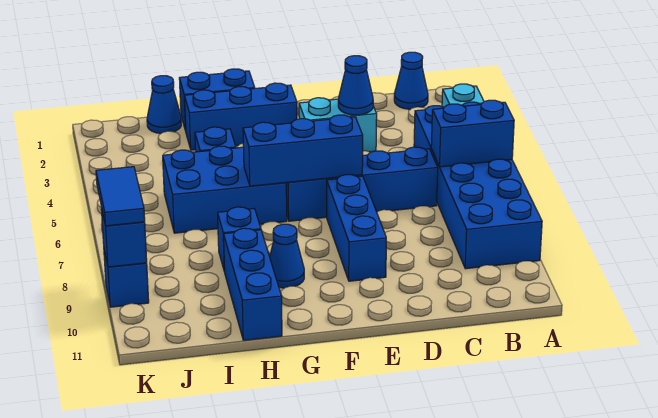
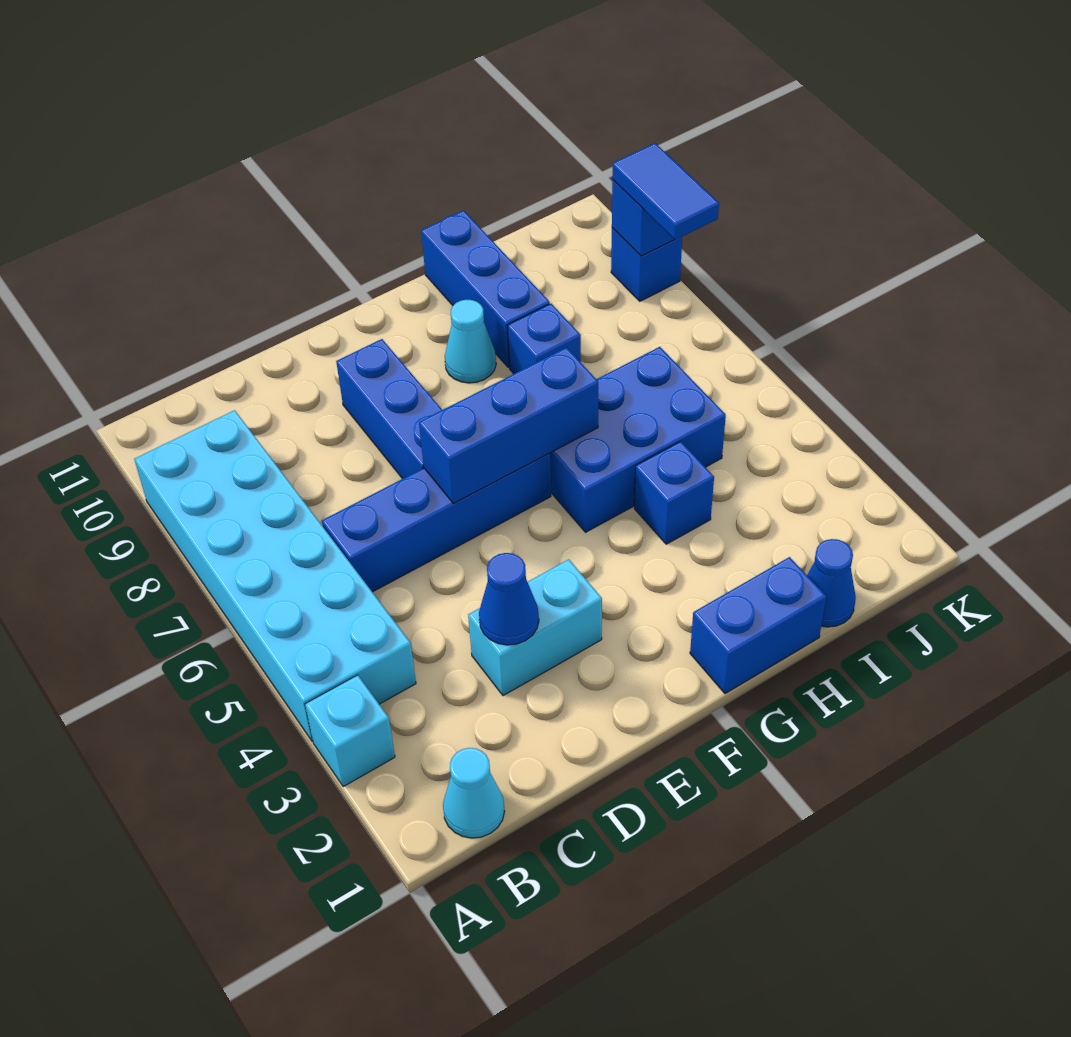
blue brick A4:B9 level 1 -> cyan brick A4:B9 level 1
blue brick A6:B6 level 2 -> none
blue cone B1 level 1 -> cyan cone B1 level 1
blue brick F2:H2 level 1 -> none
blue cone G9 level 1 -> cyan cone G9 level 1

